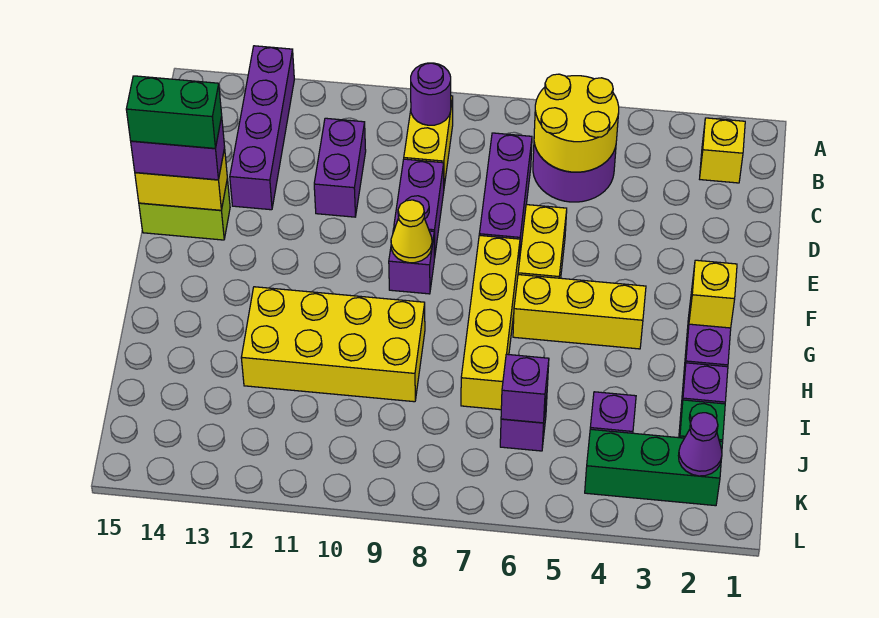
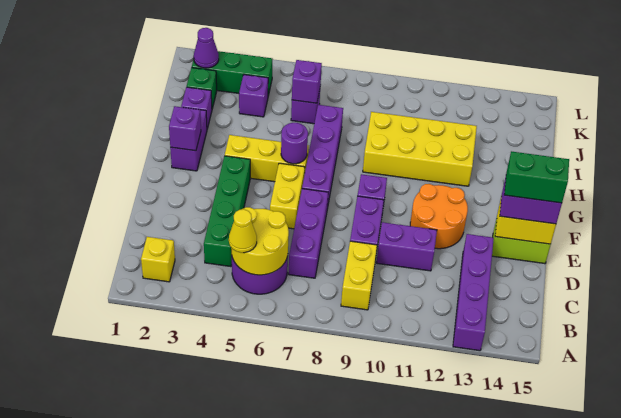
purple round brick B9 level 2 -> purple round brick G6 level 2
none -> green brick C4:F4 level 1
purple brick C11:D11 level 1 -> purple brick D10:D11 level 1
none -> orange round brick E11:F12 level 1
yellow brick F7:I7 level 1 -> purple brick F7:I7 level 1
yellow cone F9 level 2 -> yellow cone B5 level 3
yellow brick G2 level 2 -> purple brick G2 level 2

